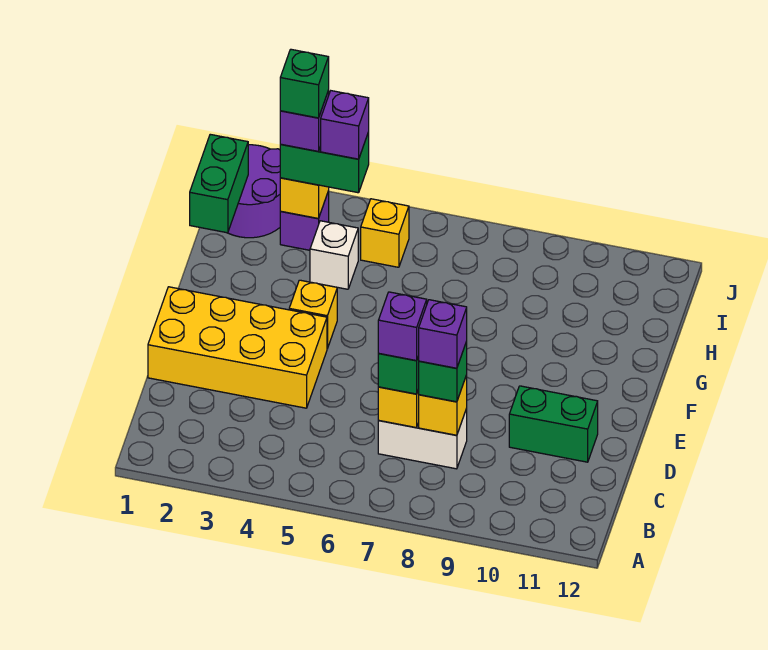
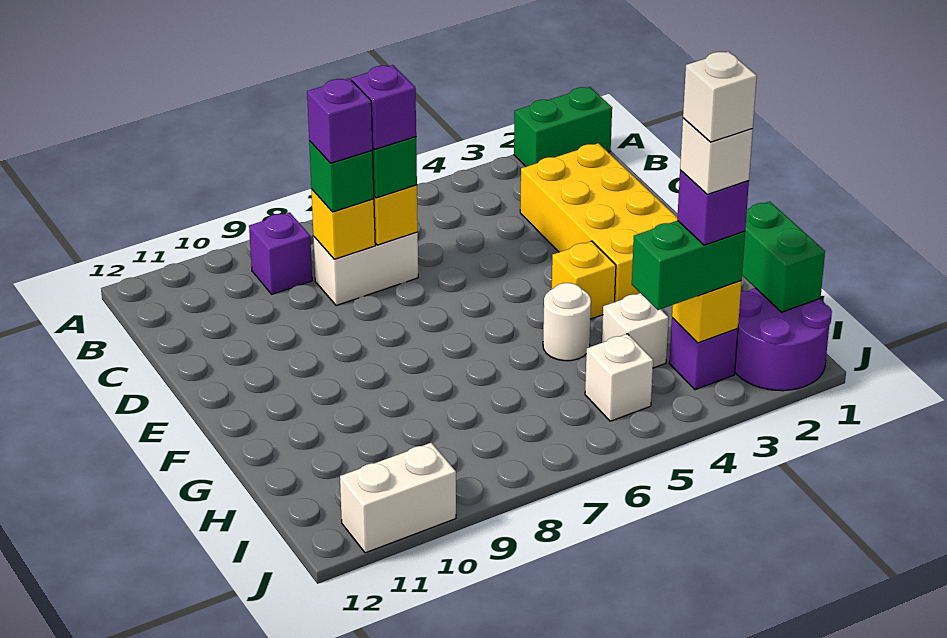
yellow brick D1:E4 level 1 -> yellow brick C2:F3 level 1
green brick D10:D11 level 1 -> green brick A1:A2 level 1
none -> white round brick G5 level 1
green brick I3 level 5 -> white brick I3 level 5
none -> white brick I3 level 6
purple brick I4 level 4 -> purple brick B9 level 1
yellow brick I5 level 1 -> white brick I5 level 1
none -> white brick J10:J11 level 1

